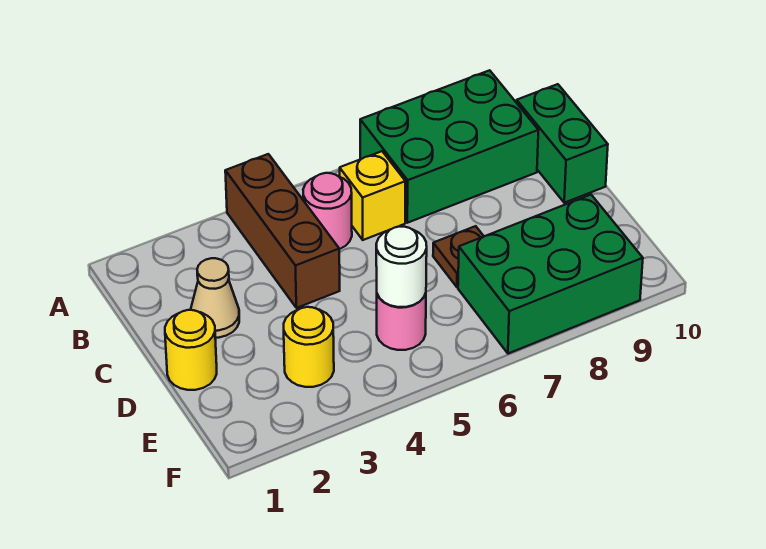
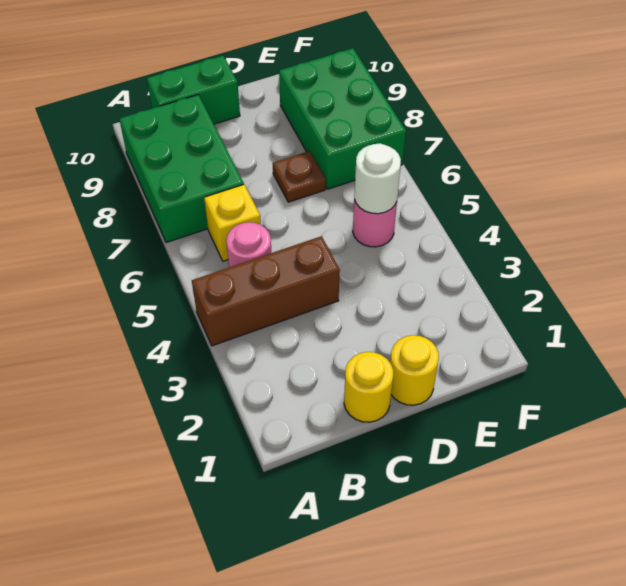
tan cone C2 level 1 -> none
yellow round brick E3 level 1 -> yellow round brick C1 level 1

